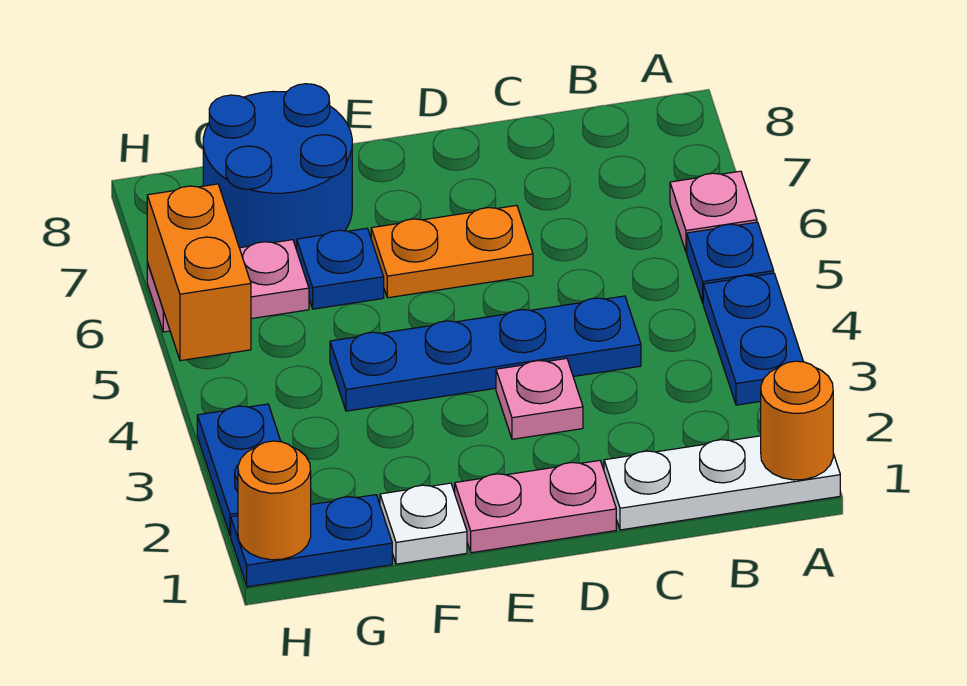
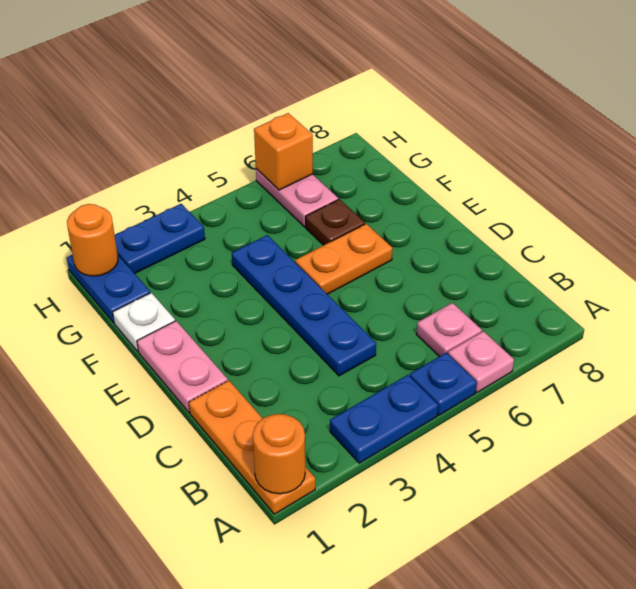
white plate A1:C1 level 1 -> orange plate A1:C1 level 1
pink plate D3 level 1 -> pink plate B6 level 1
orange plate D6:E6 level 1 -> orange plate E5:E6 level 1
blue plate F6 level 1 -> brown plate F6 level 1
blue round brick F7:G8 level 1 -> none
orange brick H5:H6 level 2 -> orange brick H6 level 2

